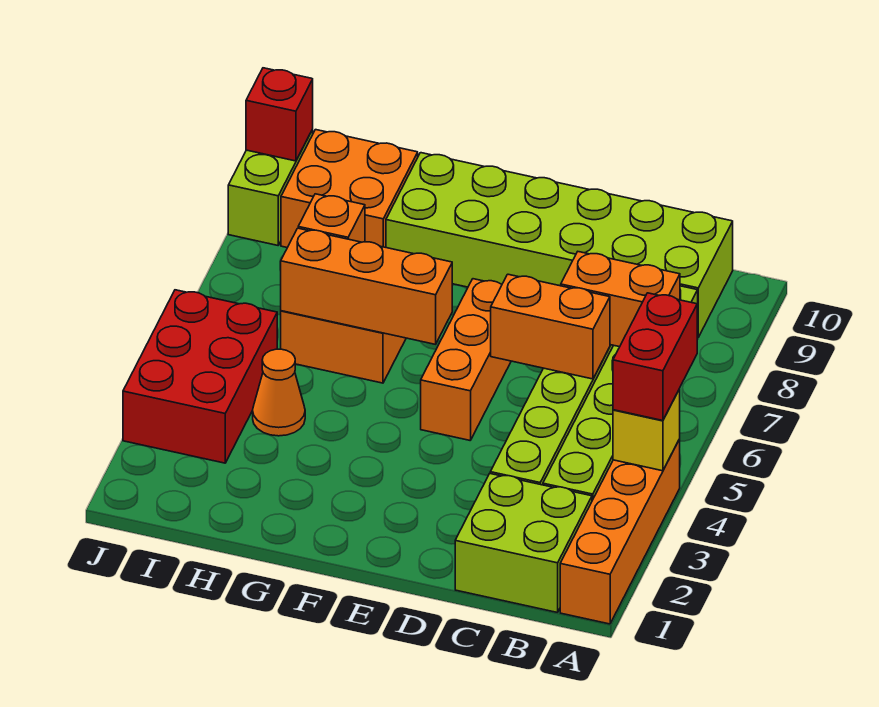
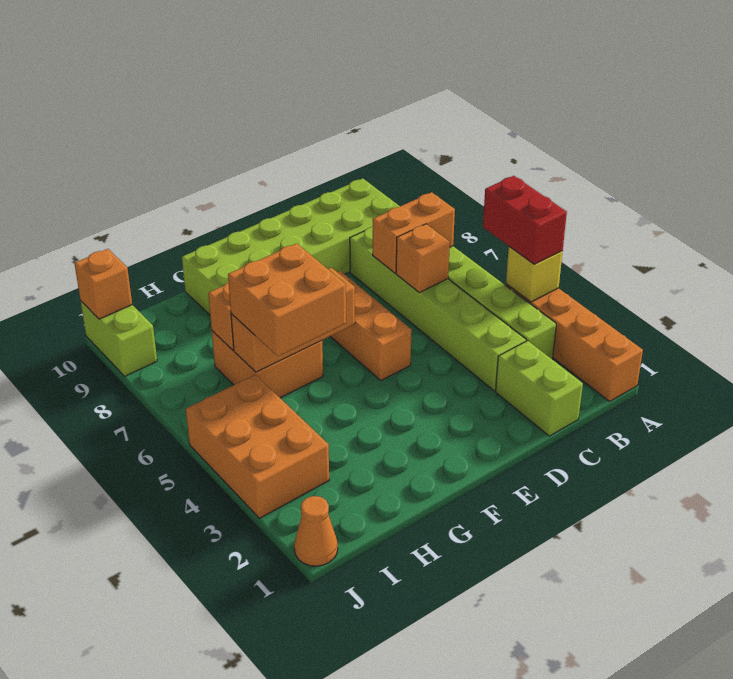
lime brick B1:C2 level 1 -> lime brick C1:C2 level 1
orange brick C6:D6 level 2 -> orange brick C6 level 2
orange cone H4 level 1 -> orange cone J1 level 1
orange brick H9:I10 level 1 -> orange brick G5:H6 level 3
red brick I3:J5 level 1 -> orange brick I3:J5 level 1
red brick J10 level 2 -> orange brick J10 level 2

